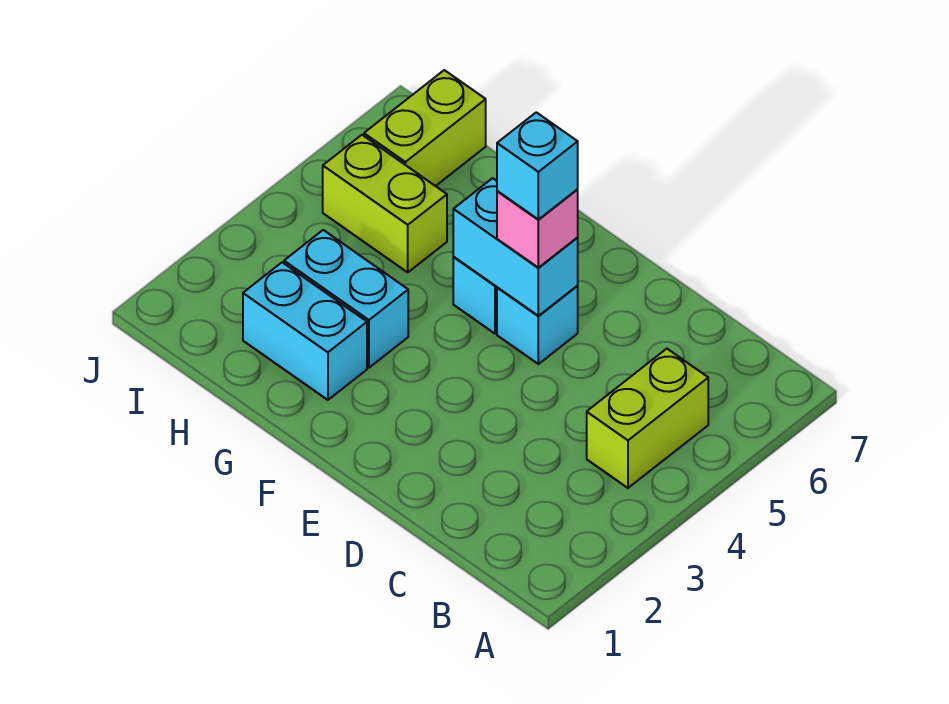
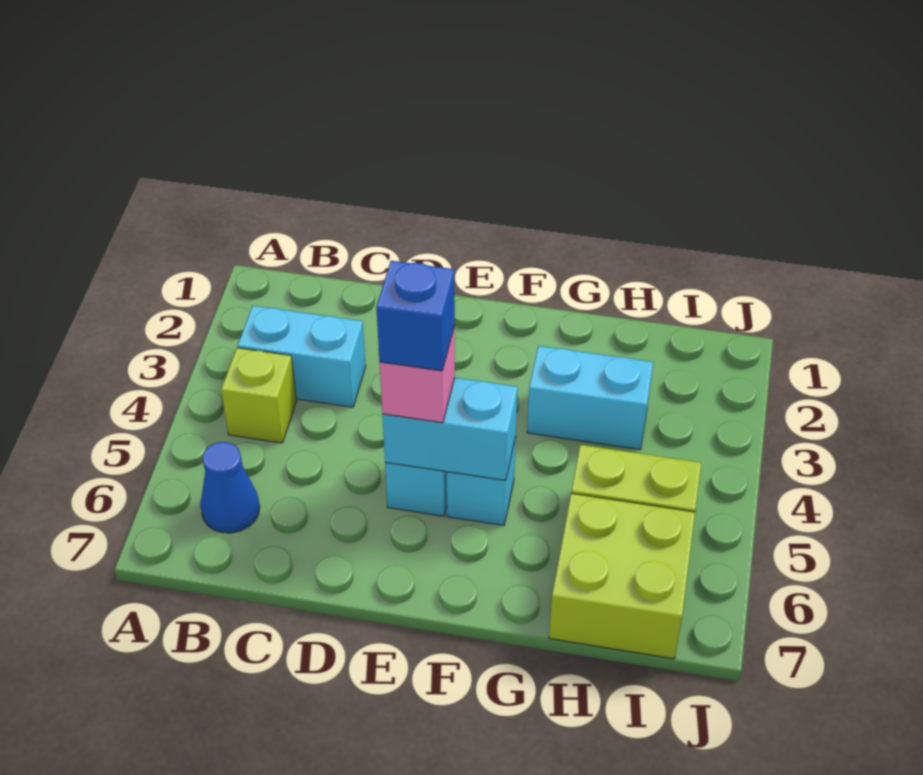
lime brick B4:B5 level 1 -> lime brick B4 level 1
none -> blue cone B6 level 1
cyan brick E5 level 4 -> blue brick E5 level 4
cyan brick G2:H2 level 1 -> cyan brick B3:C3 level 1
lime brick I6:I7 level 1 -> lime brick H6:I7 level 1

